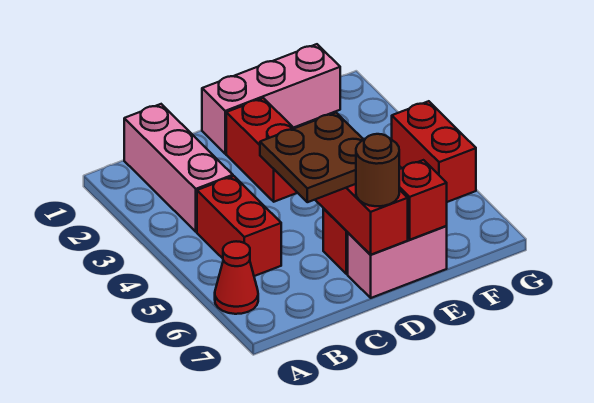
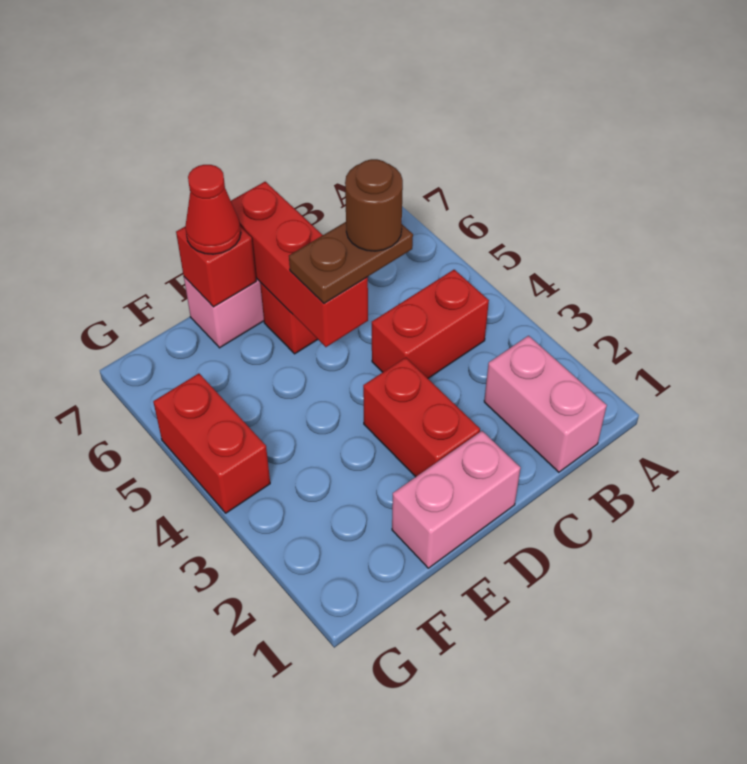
red cone A6 level 1 -> red cone E7 level 3
pink brick B1:B3 level 1 -> pink brick B1:B2 level 1
red brick B4:B5 level 1 -> red brick B4:C4 level 1
brown plate C5:D6 level 3 -> brown plate C5:D5 level 3
pink brick D1:F1 level 1 -> pink brick D1:E1 level 1
brown round brick D7 level 3 -> brown round brick C5 level 4

